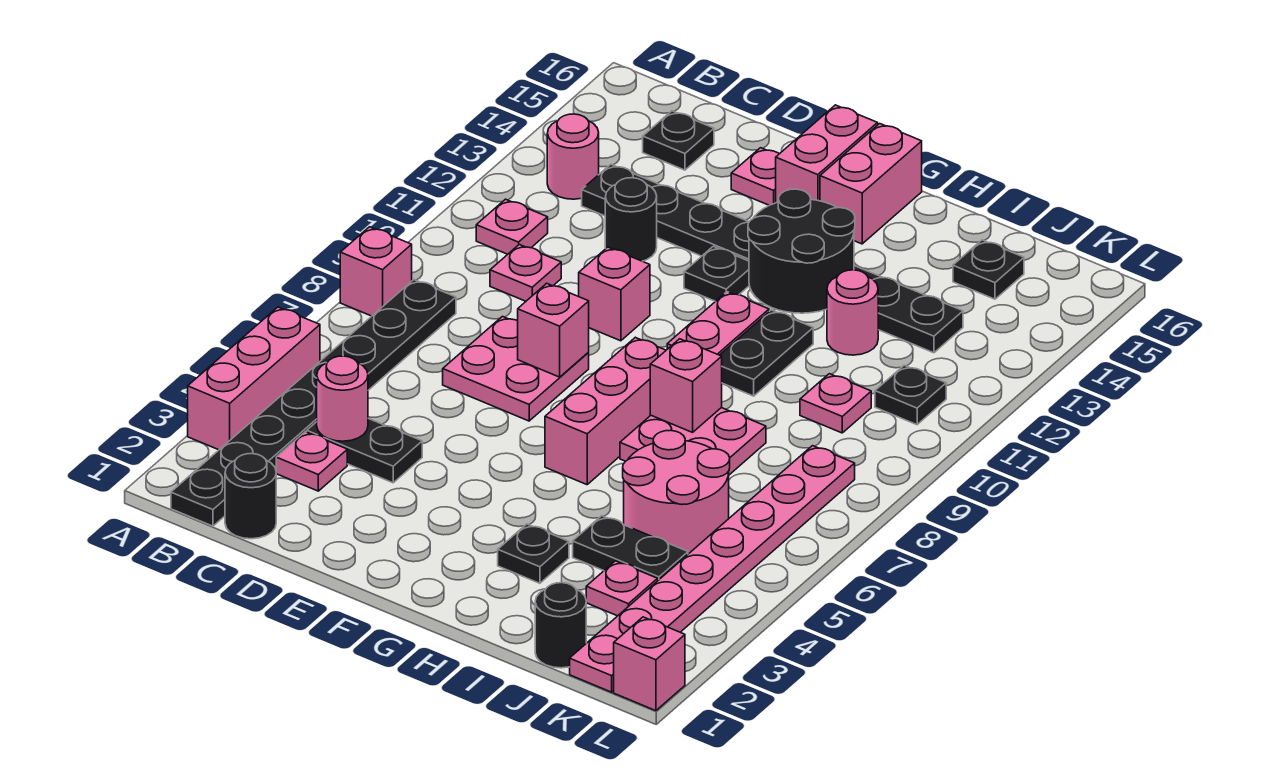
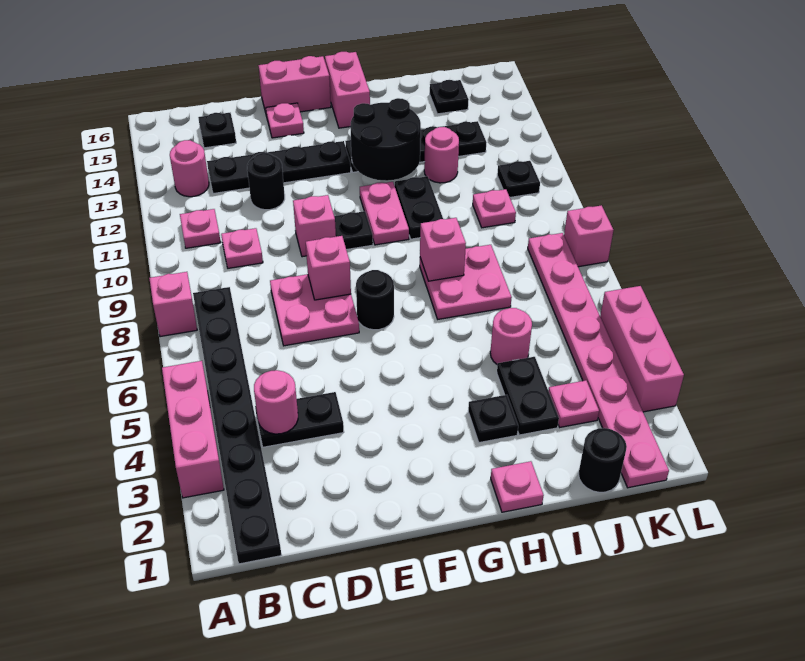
black round brick C1 level 1 -> black round brick F7 level 1
pink plate C3 level 1 -> pink plate H1 level 1
black plate F12 level 1 -> black plate F10 level 1
pink brick F15:F16 level 1 -> pink brick E16:F16 level 1
pink brick G6:G8 level 1 -> pink brick L3:L5 level 1
black plate I4:J4 level 1 -> black plate I3:I4 level 1
pink round brick I5:J6 level 1 -> pink round brick I5 level 1
pink brick L1 level 1 -> pink brick L8 level 1

